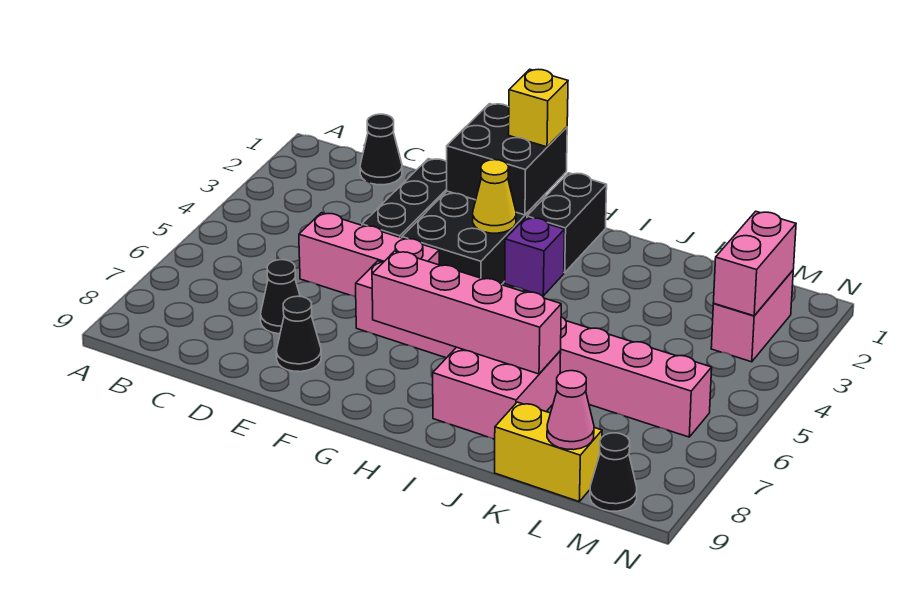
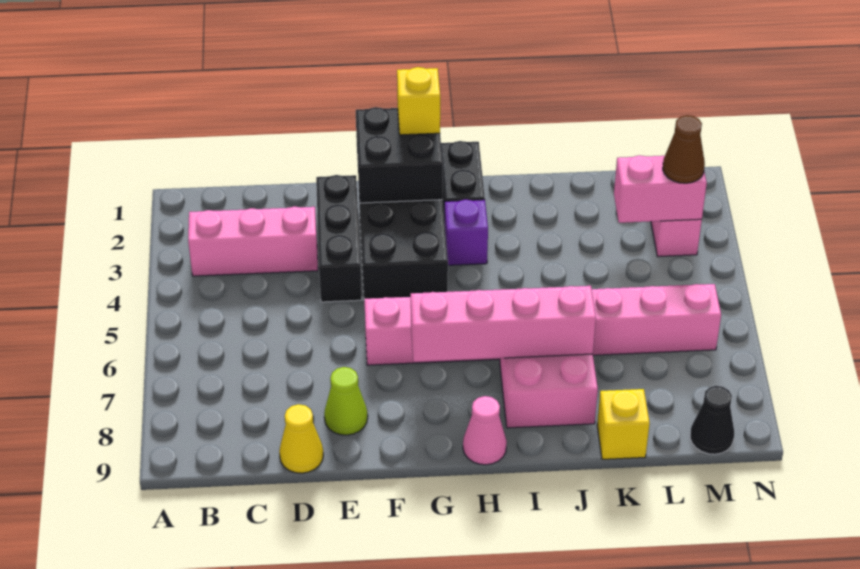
black cone C1 level 1 -> none
pink brick D5:F5 level 1 -> pink brick B3:D3 level 1
black cone D7 level 1 -> none
black cone E8 level 1 -> lime cone E8 level 1
yellow cone G3 level 2 -> yellow cone D9 level 1
yellow brick K9:L9 level 1 -> yellow brick K9 level 1
pink cone L9 level 2 -> pink cone H9 level 1
pink brick M2:M3 level 2 -> pink brick L3:M3 level 2
none -> brown cone M3 level 3

